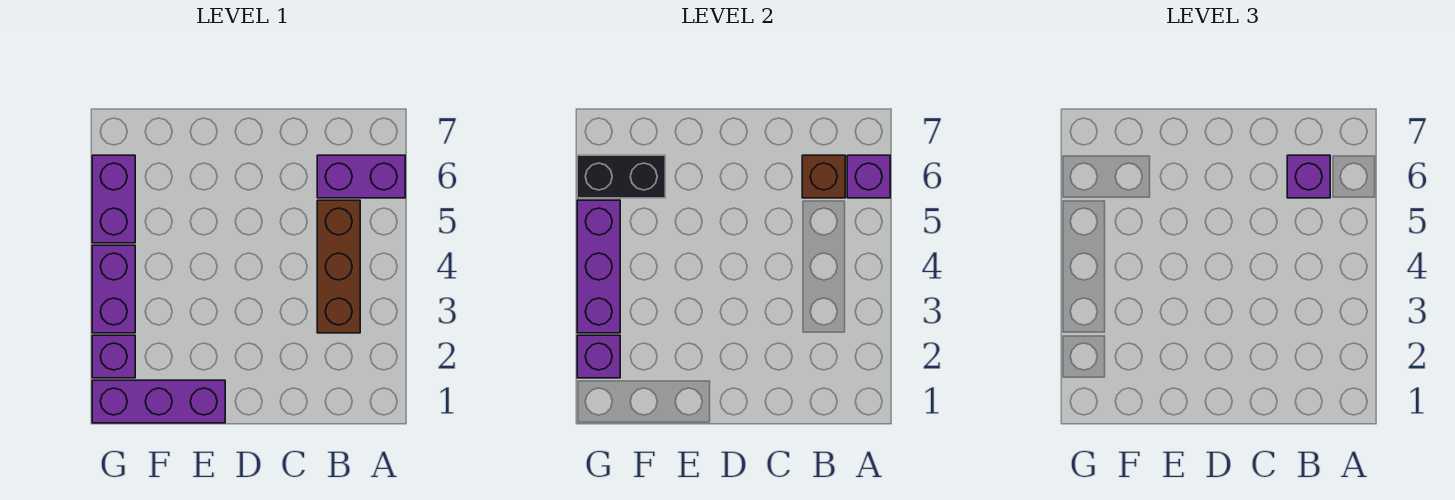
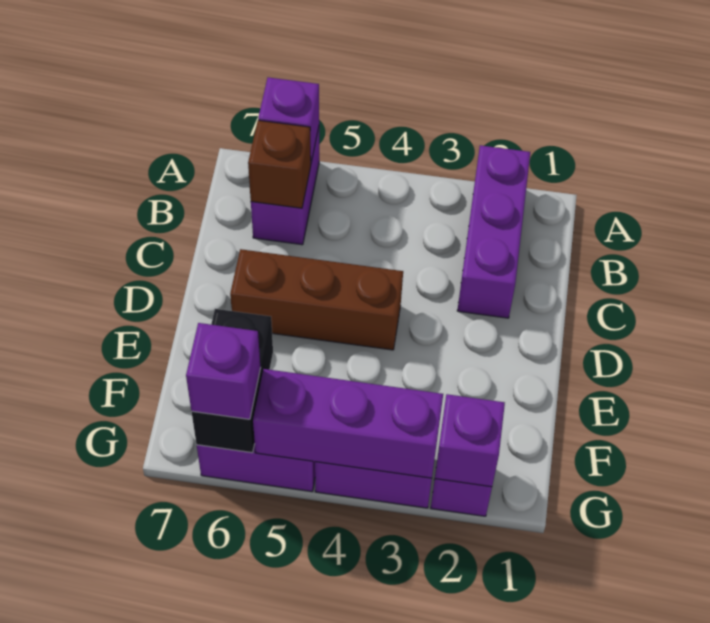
brown brick B3:B5 level 1 -> brown brick D4:D6 level 1
purple brick B6 level 3 -> purple brick G6 level 3
purple brick E1:G1 level 1 -> purple brick A2:C2 level 1

